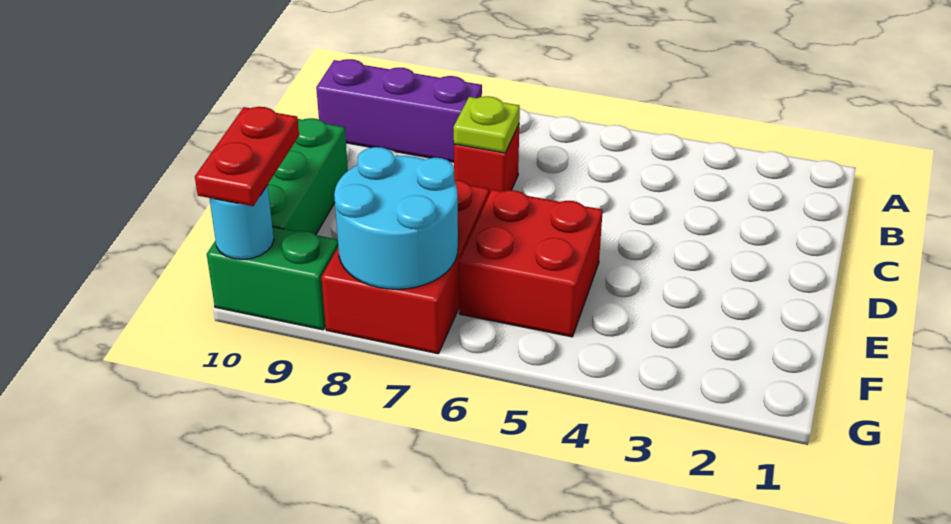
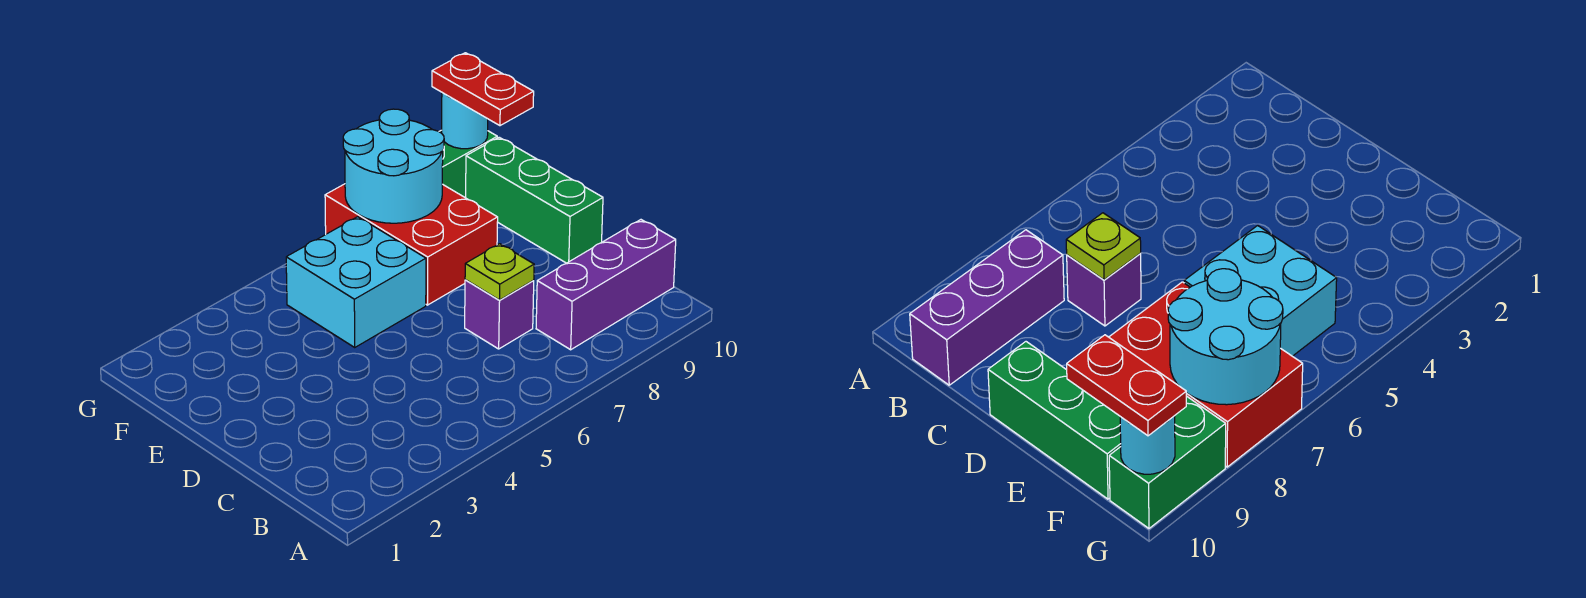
red brick C7 level 1 -> purple brick C7 level 1
red brick E5:F6 level 1 -> cyan brick E5:F6 level 1

